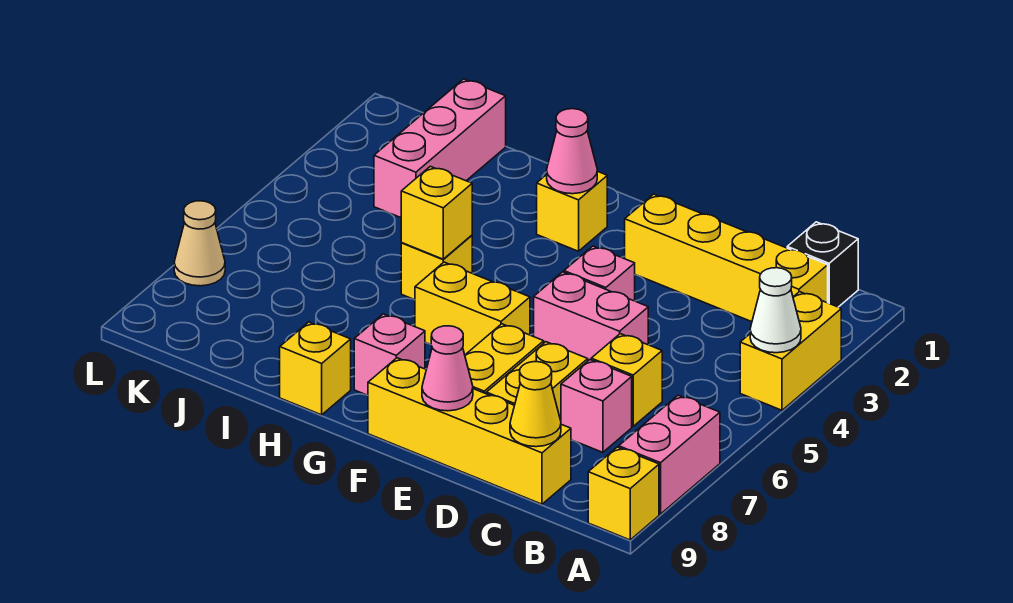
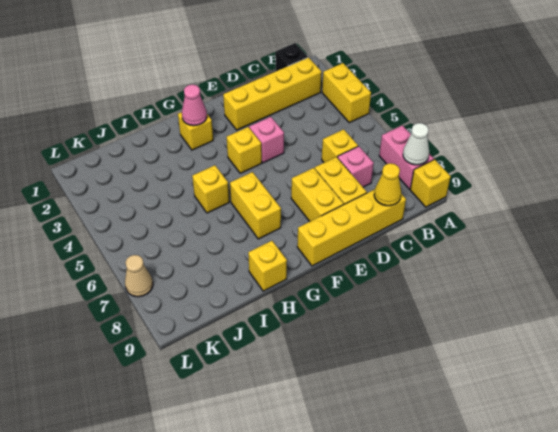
white cone A4 level 2 -> white cone A8 level 2
pink brick D5:E5 level 1 -> none
pink cone E9 level 2 -> none
yellow brick F6:G6 level 1 -> yellow brick G6:G7 level 1
pink brick G8 level 1 -> none
yellow brick H5 level 2 -> yellow brick F4 level 1
pink brick J1:J3 level 1 -> none

